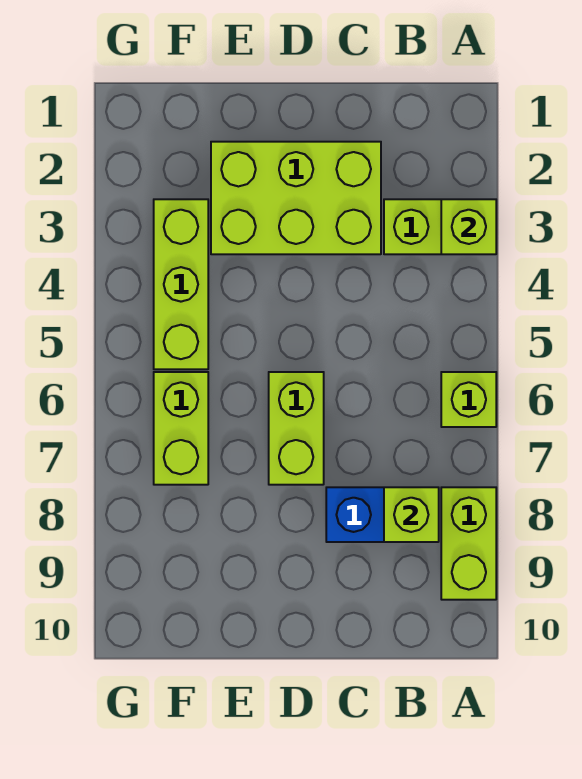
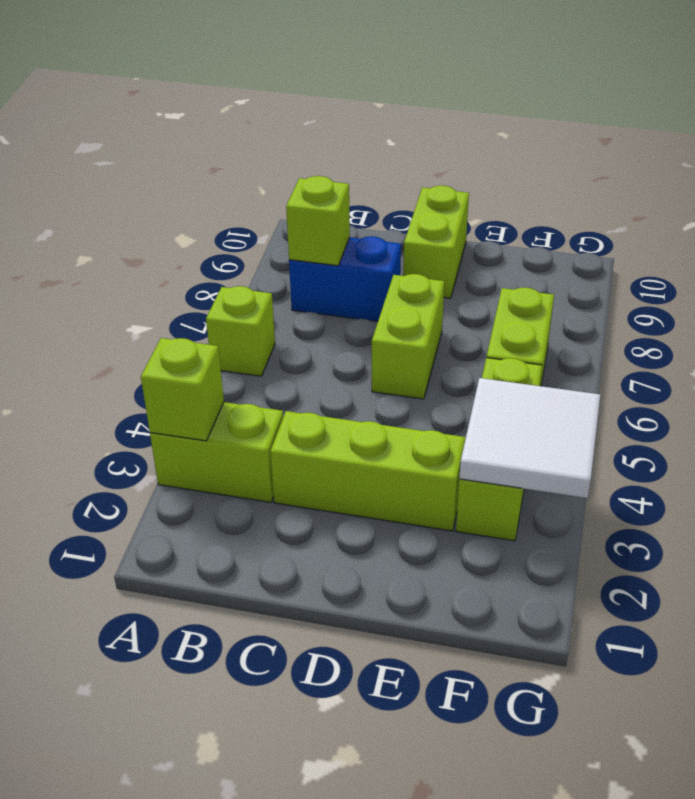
lime brick A8:A9 level 1 -> lime brick D9:D10 level 1
lime brick C2:E3 level 1 -> lime brick C3:E3 level 1
none -> white tile F3:G4 level 2

